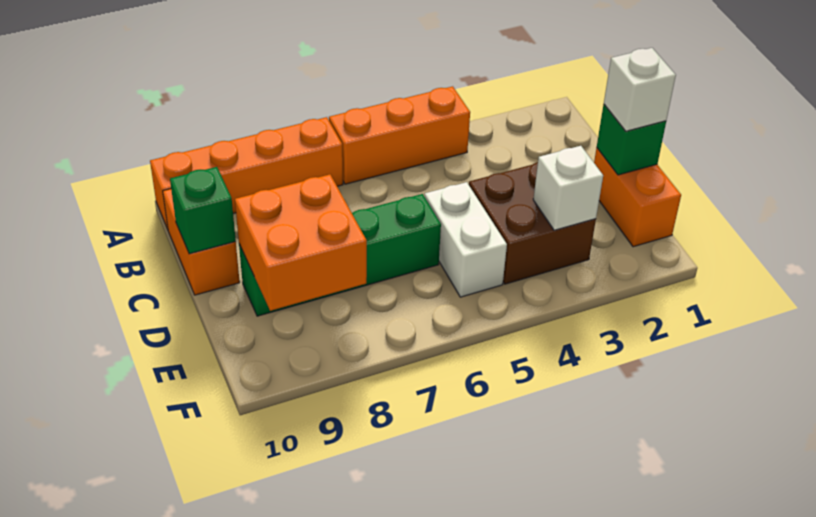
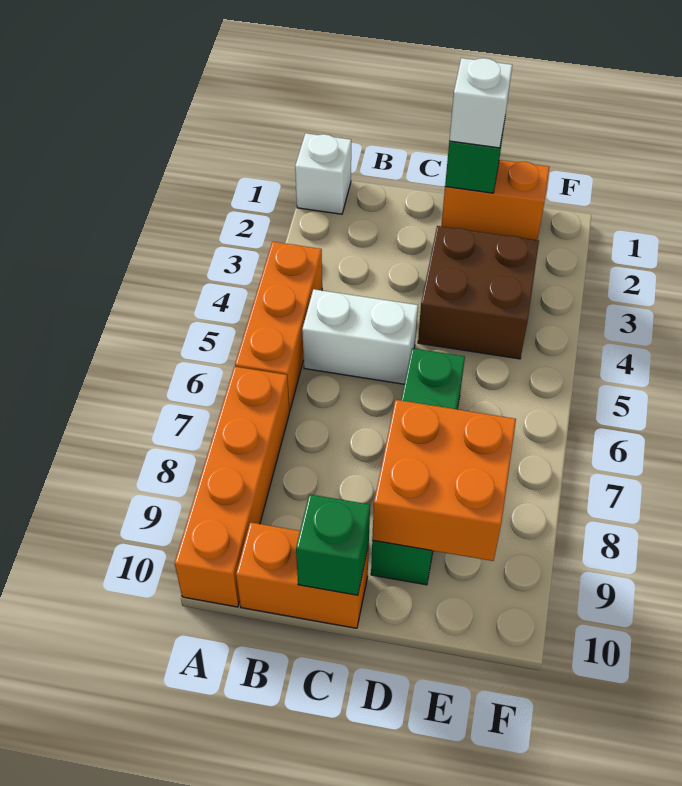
white brick D5:E5 level 1 -> white brick B5:C5 level 1
white brick E3 level 2 -> white brick A1 level 1

